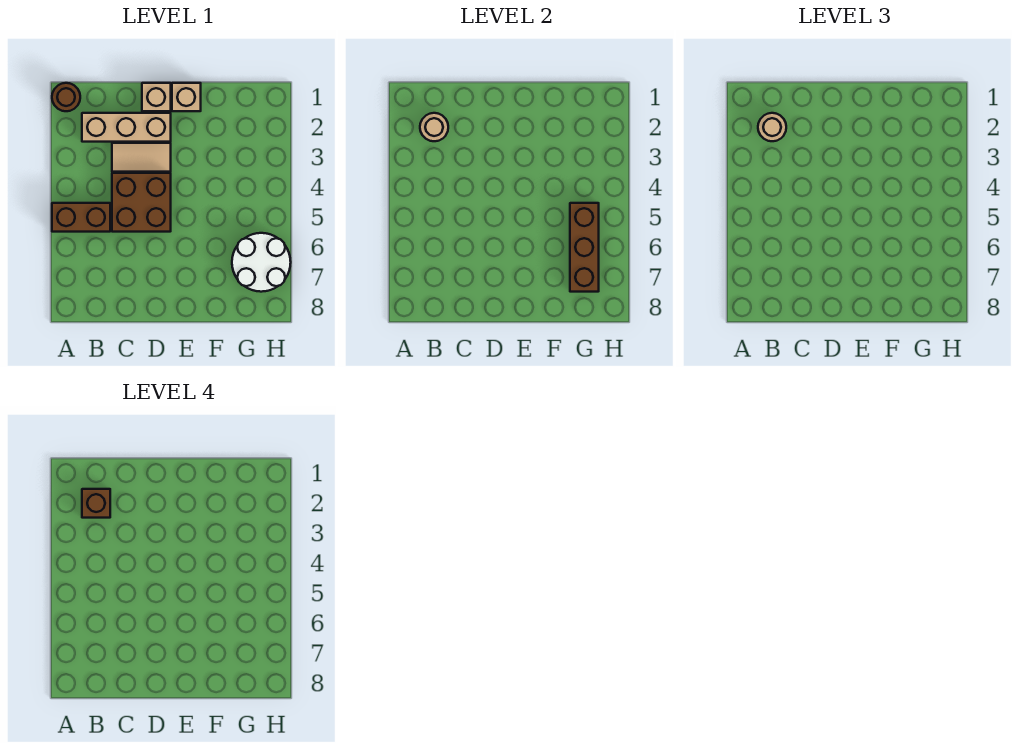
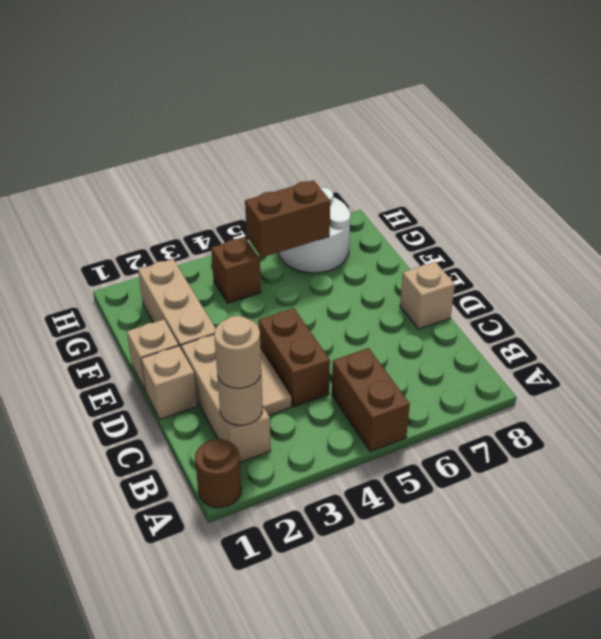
brown brick B2 level 4 -> brown brick G4 level 1
brown brick C4:D5 level 1 -> brown brick C4:D4 level 1
none -> tan brick D8 level 1
none -> tan brick E2:G2 level 1
brown brick G5:G7 level 2 -> brown brick G5:G6 level 2

